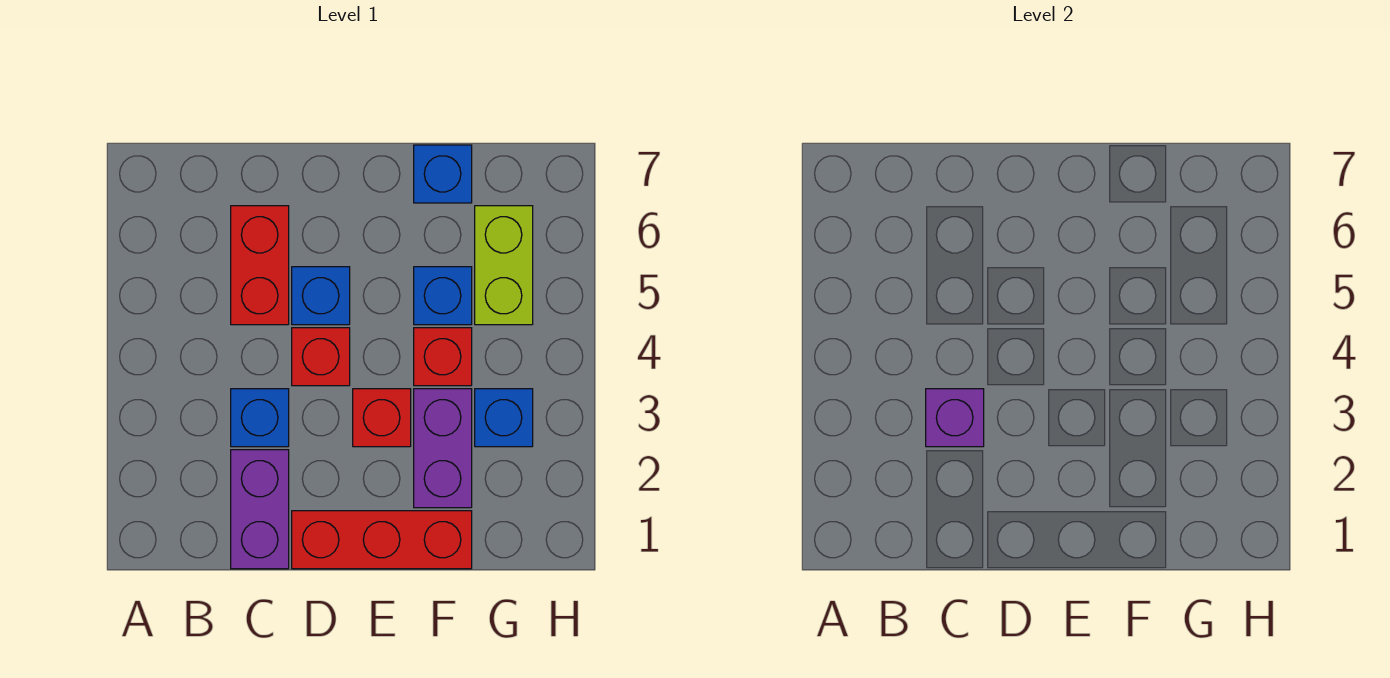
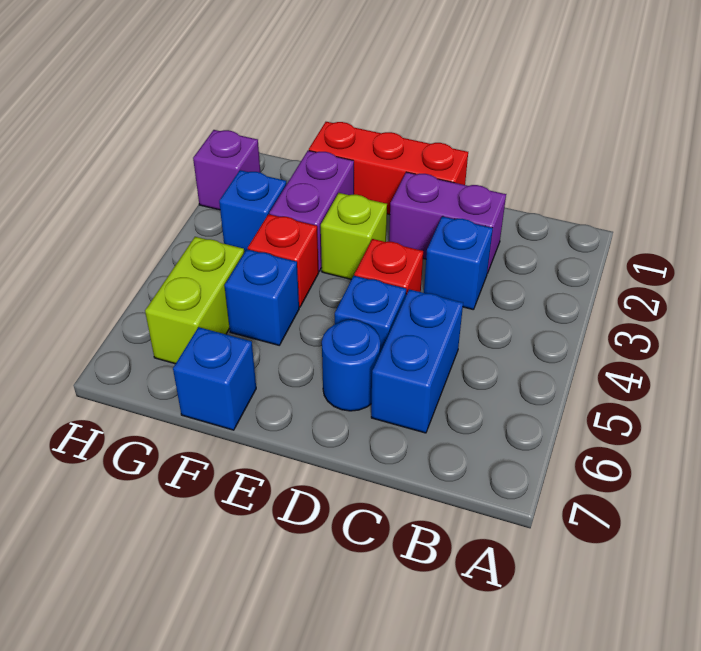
purple brick C1:C2 level 1 -> purple brick C2:D2 level 1
purple brick C3 level 2 -> purple brick H2 level 1
red brick C5:C6 level 1 -> blue brick C5:C6 level 1
none -> blue round brick D6 level 1
red brick E3 level 1 -> lime brick E3 level 1

